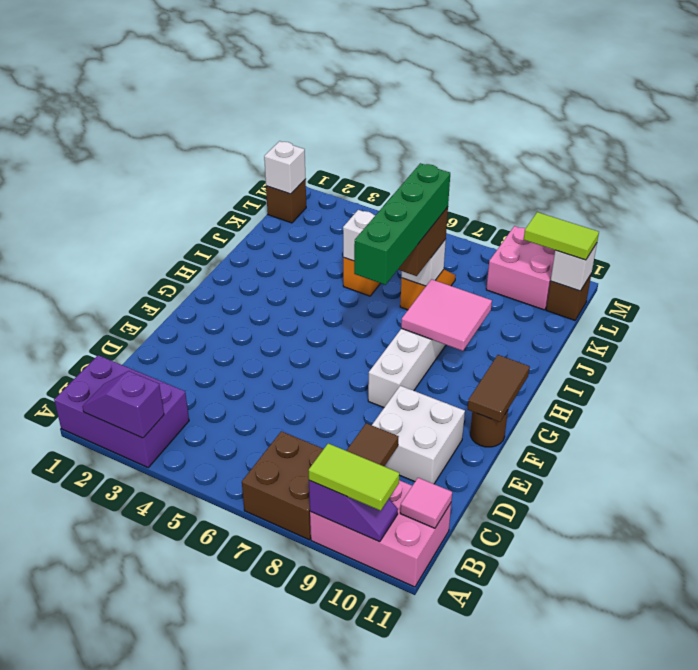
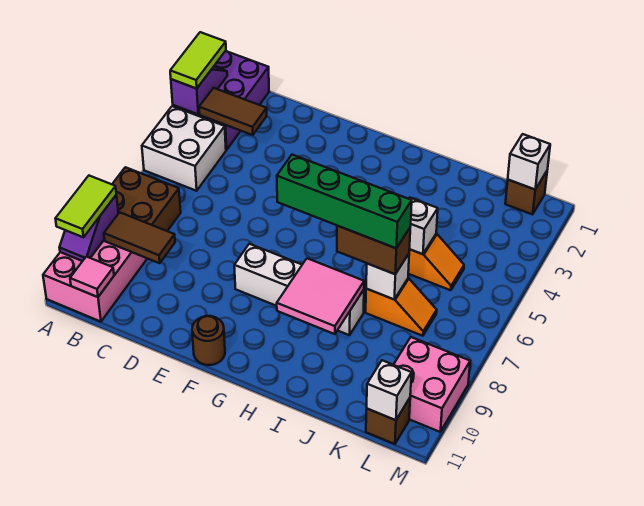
white brick D9:E10 level 1 -> white brick A4:B5 level 1
brown tile F11:G11 level 2 -> brown tile B3:C3 level 2
lime tile L10:L11 level 3 -> lime tile A2:A3 level 3

